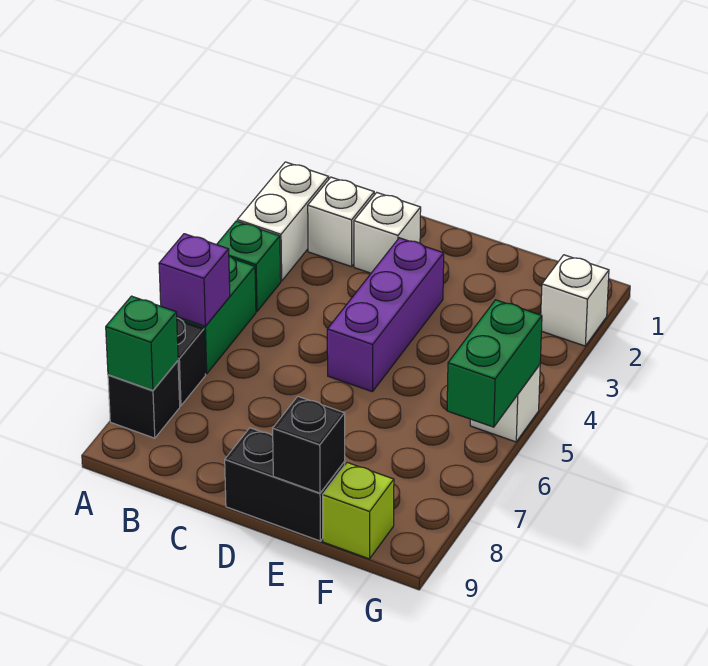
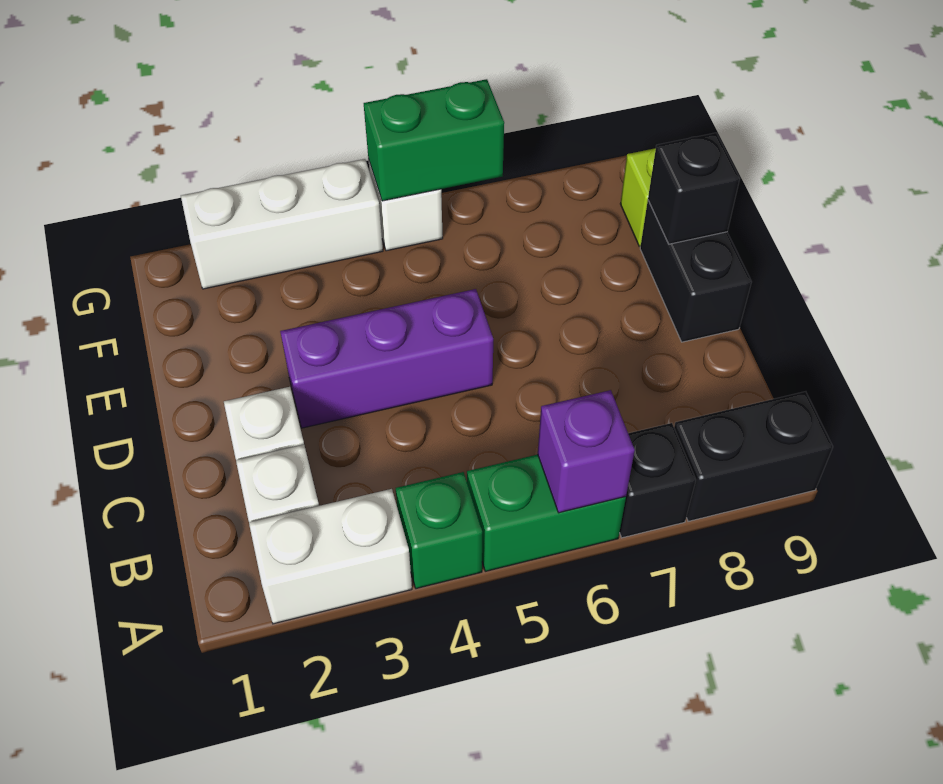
black brick A8 level 1 -> black brick A8:A9 level 1
green brick A8 level 2 -> none
white brick G2 level 1 -> white brick G2:G4 level 1

